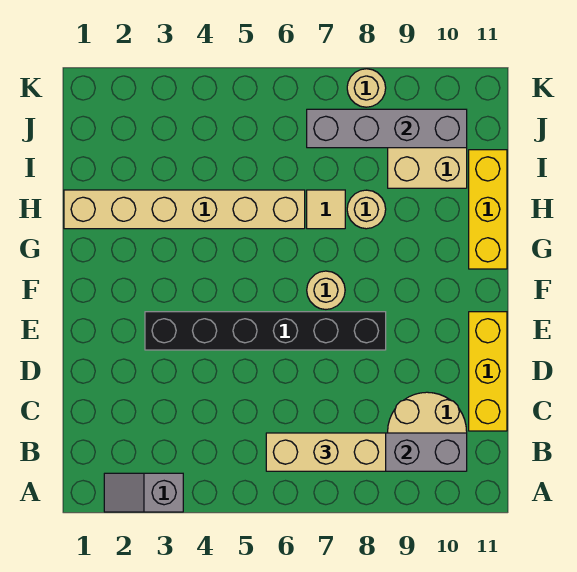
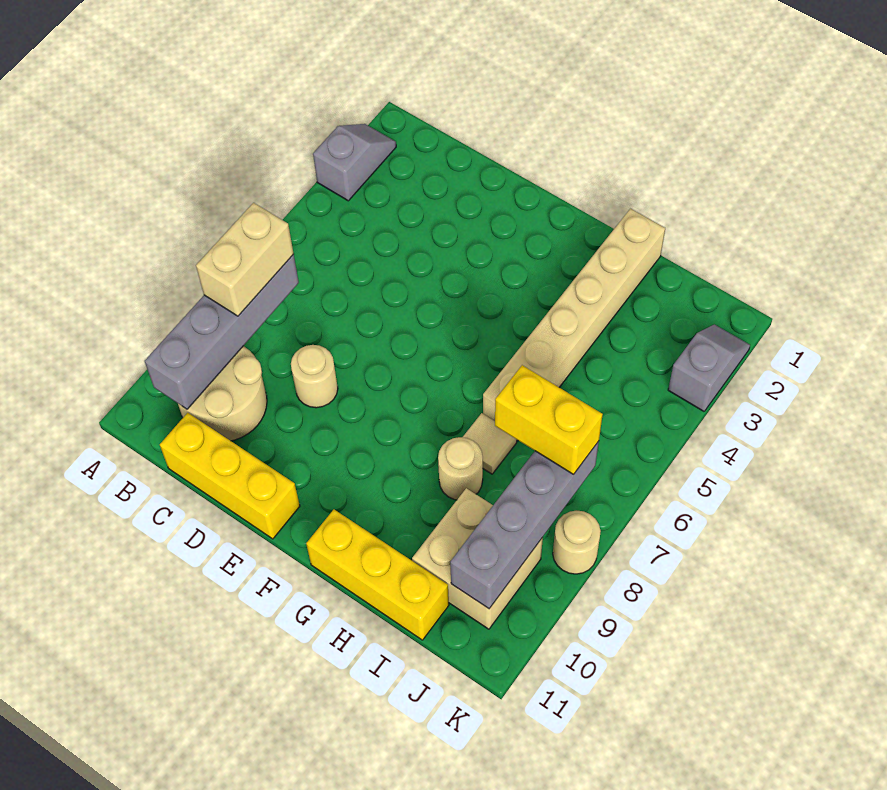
tan brick B6:B8 level 3 -> tan brick B7:B8 level 3
black brick E3:E8 level 1 -> none
tan round brick F7 level 1 -> tan round brick D8 level 1
none -> yellow brick I7:J7 level 3
none -> grey slope K2:K3 level 1 top 3

